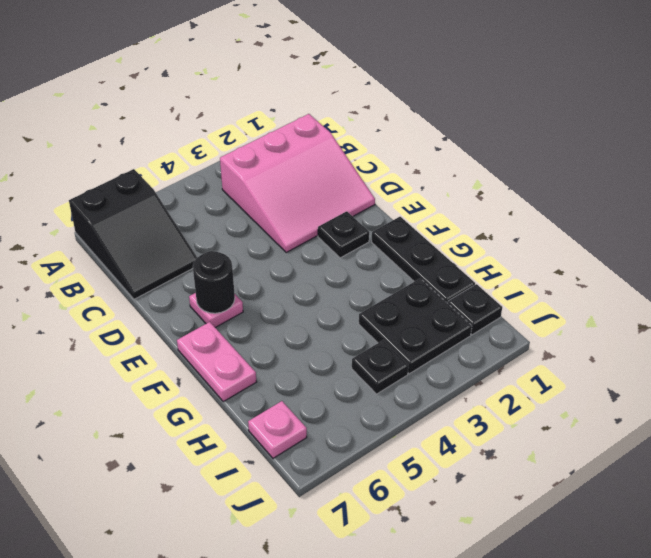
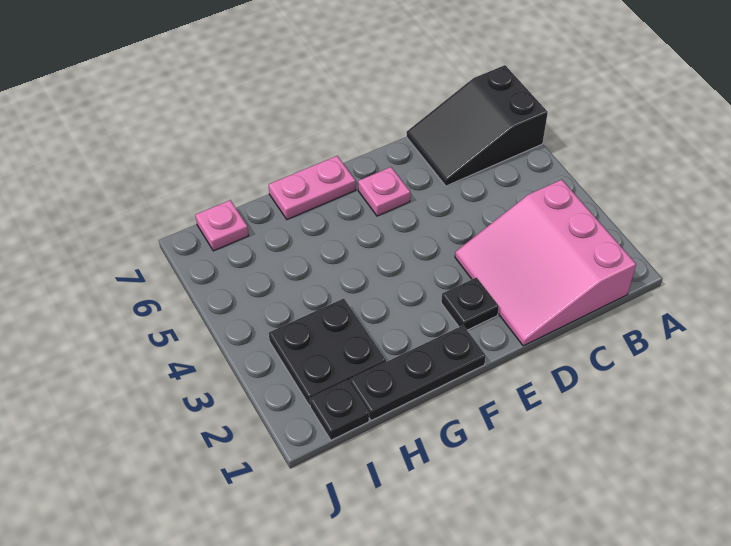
black round brick E6 level 2 -> none
black plate I4 level 1 -> none

